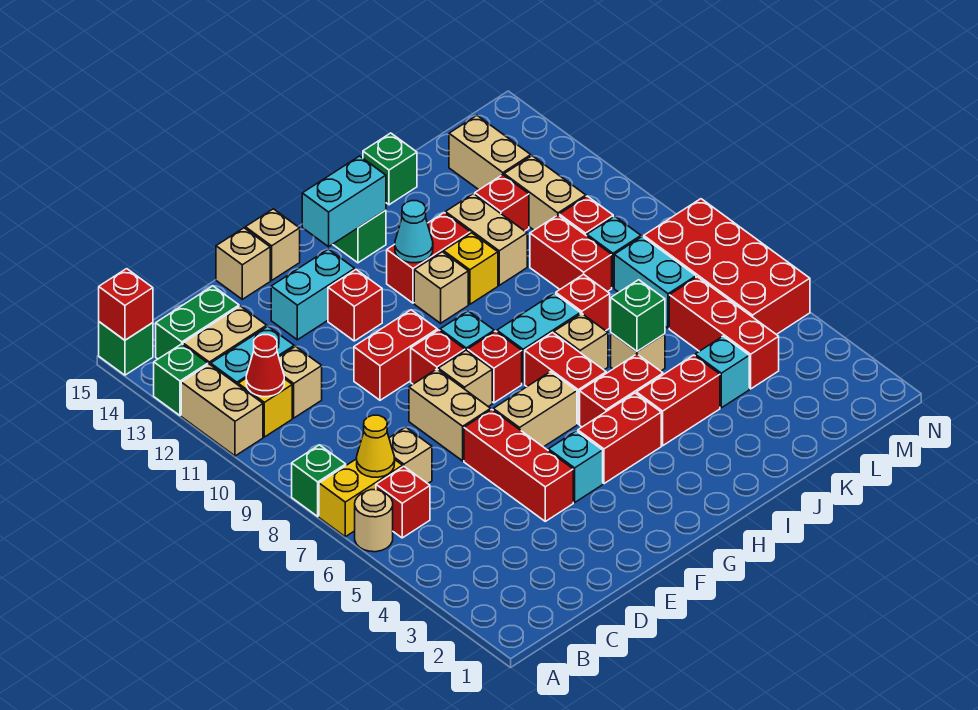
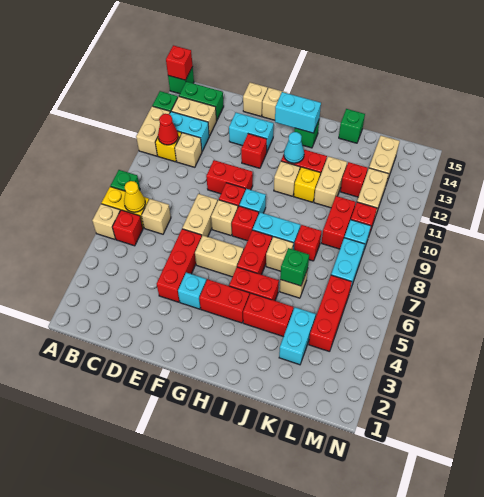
tan round brick A6 level 1 -> tan brick A6 level 1
cyan brick K4 level 1 -> cyan brick K3:K4 level 1
red brick M5:N8 level 1 -> none

